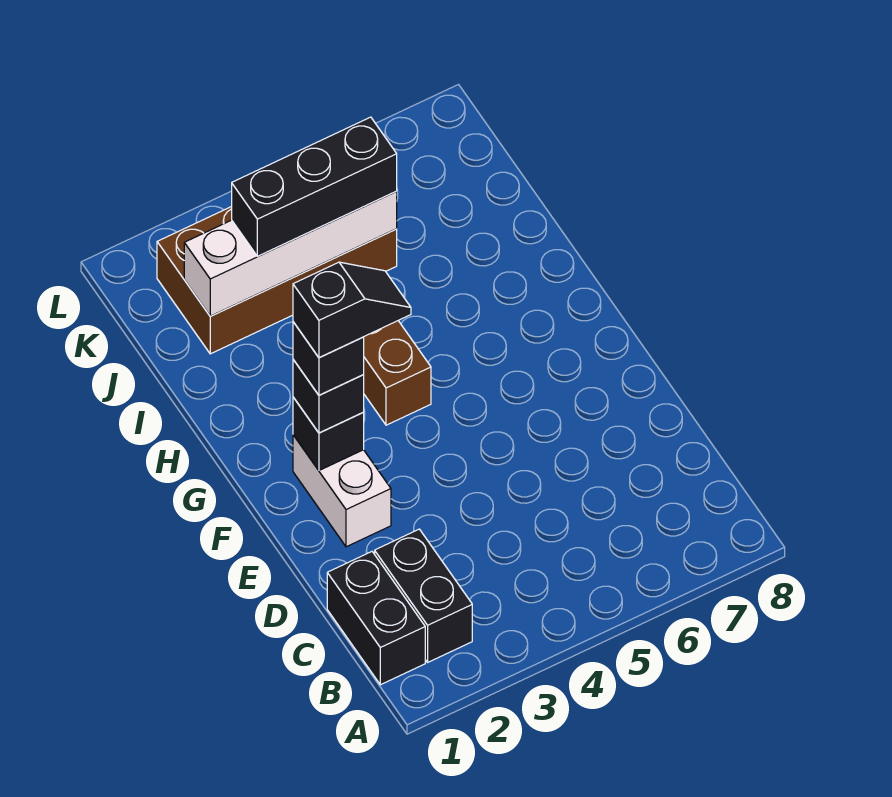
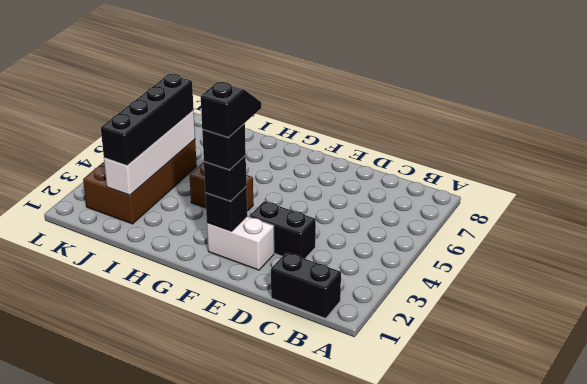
black brick B2:C2 level 1 -> black brick D3:E3 level 1
black brick J3:J5 level 3 -> black brick J2:J5 level 3

